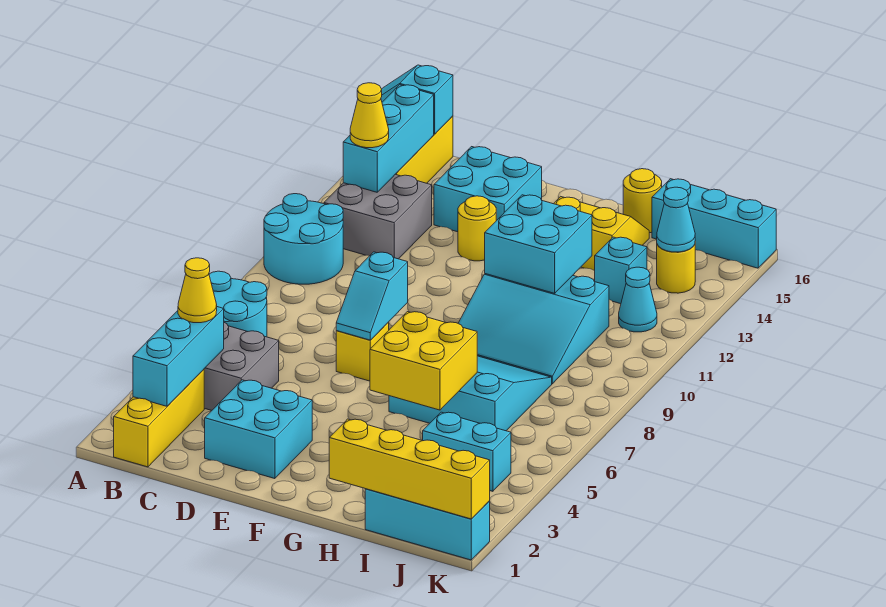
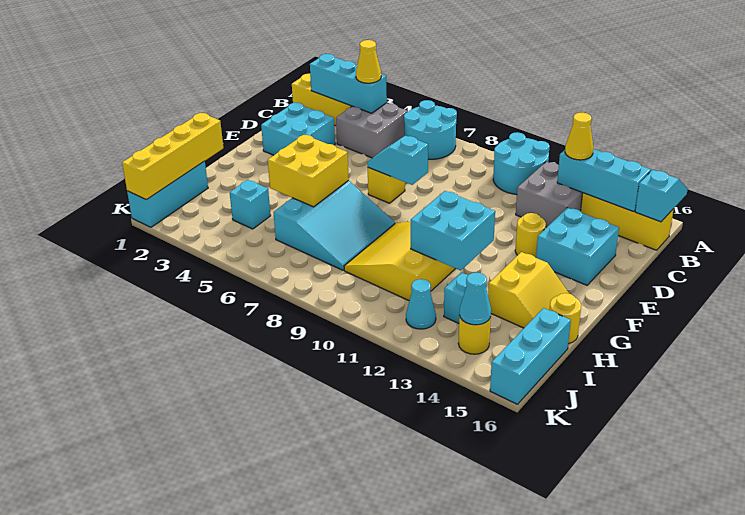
cyan slope G9:I11 level 1 top 11 -> yellow slope G9:I11 level 1 top 11
cyan brick I4:J4 level 1 -> cyan brick I4 level 1

